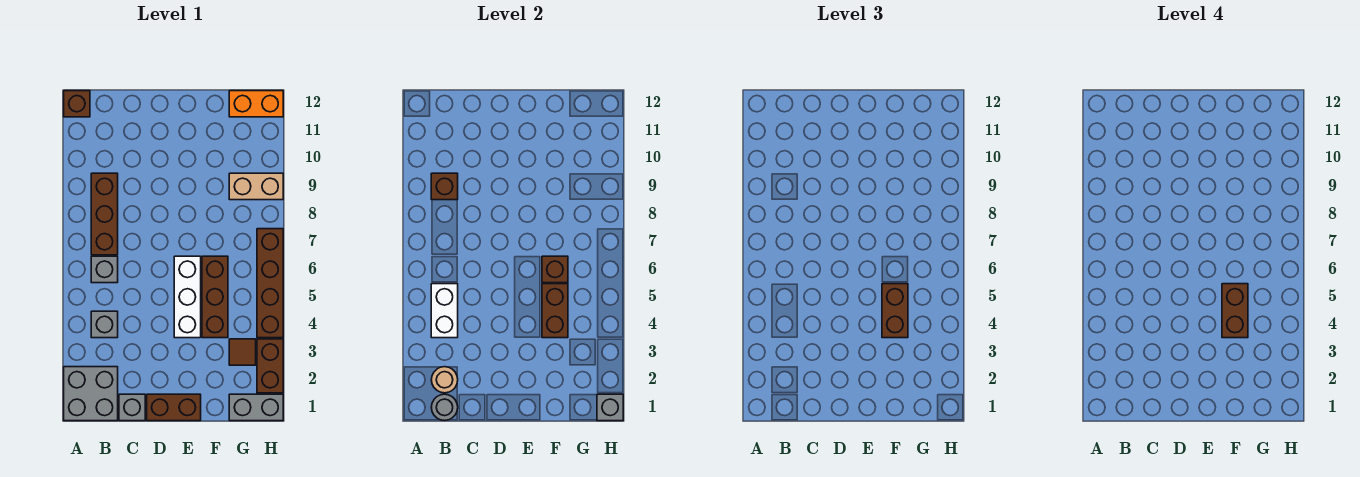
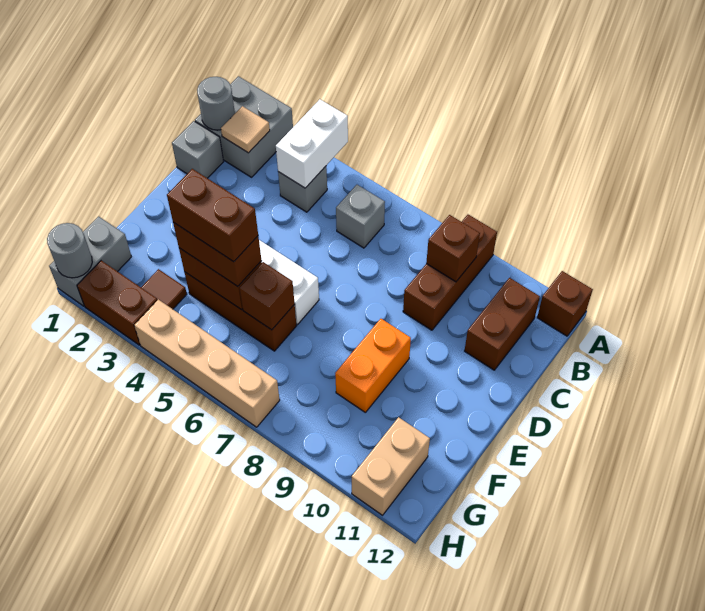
tan round brick B2 level 2 -> tan tile B2 level 2
white brick B4:B5 level 2 -> white brick A4:B4 level 2
brown brick B7:B9 level 1 -> brown brick A9:C9 level 1
brown brick D1:E1 level 1 -> brown brick B11:C11 level 1
tan brick G9:H9 level 1 -> tan brick G11:H11 level 1
orange brick G12:H12 level 1 -> orange brick E9:F9 level 1
grey brick H1 level 2 -> grey round brick H1 level 2
brown brick H4:H7 level 1 -> tan brick H4:H7 level 1

